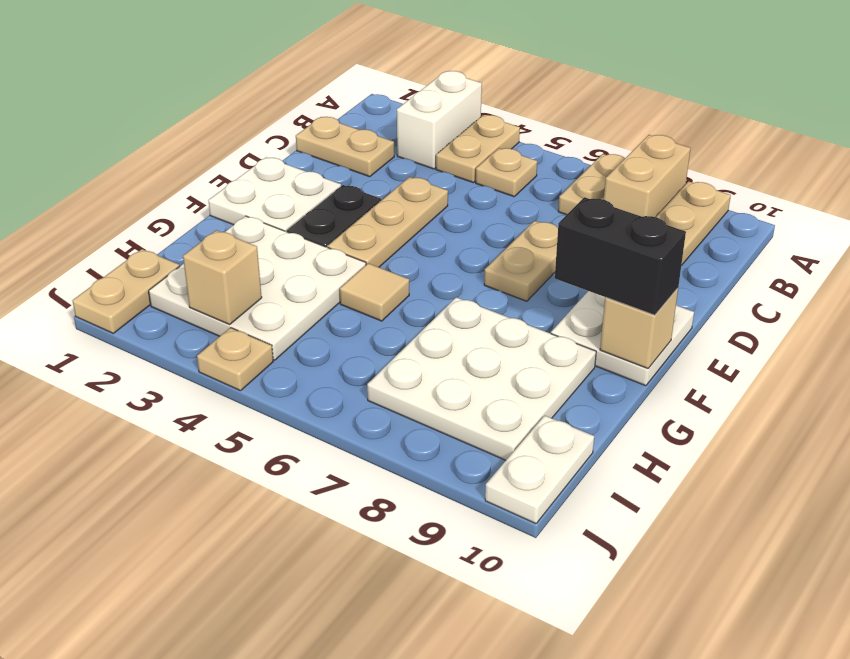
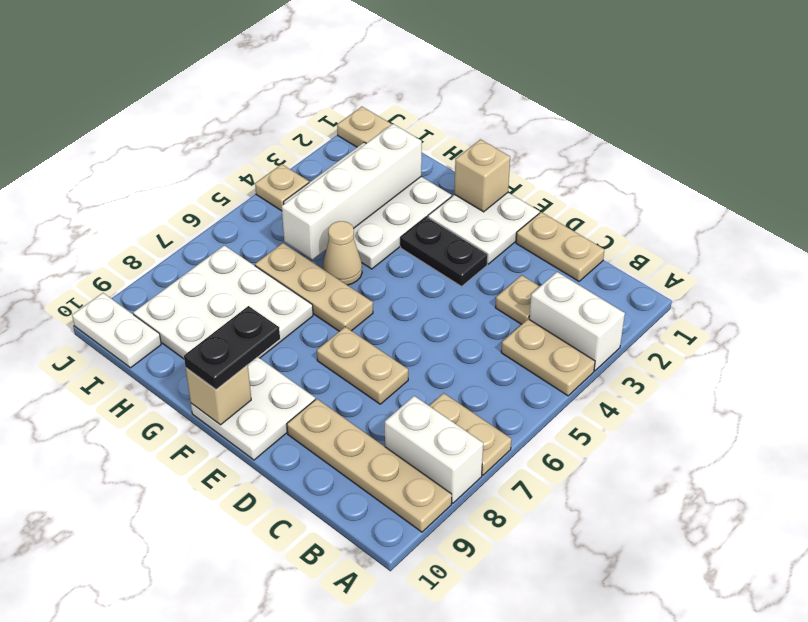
tan brick A8:B8 level 1 -> white brick A8:B8 level 1
tan plate B5 level 1 -> tan plate C3 level 1
tan plate C1:C2 level 1 -> tan plate C1:D1 level 1
tan plate D4:F4 level 1 -> tan plate F6:H6 level 1
black brick F9:F10 level 3 -> black plate F9:F10 level 3
tan tile G5 level 1 -> tan cone G5 level 1
none -> white brick H2:H5 level 2
tan brick I3 level 2 -> tan brick F1 level 2

